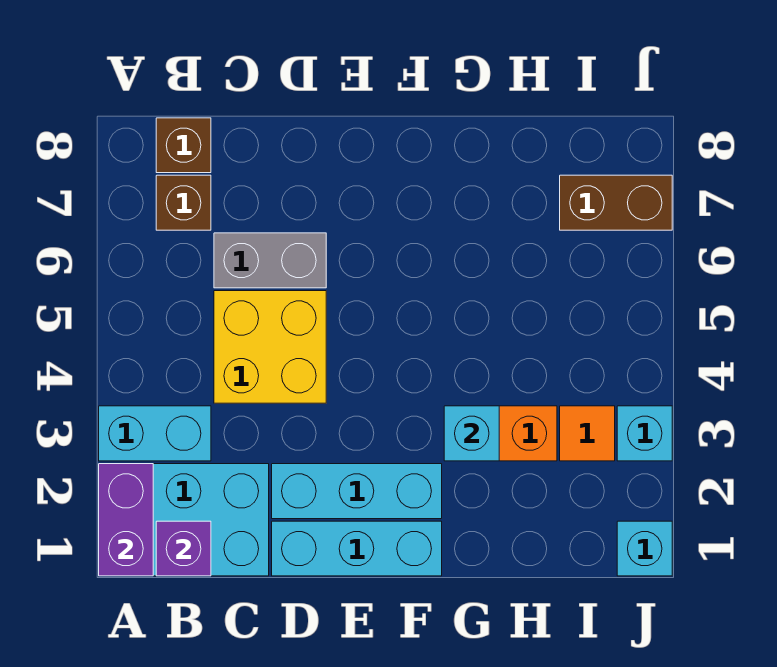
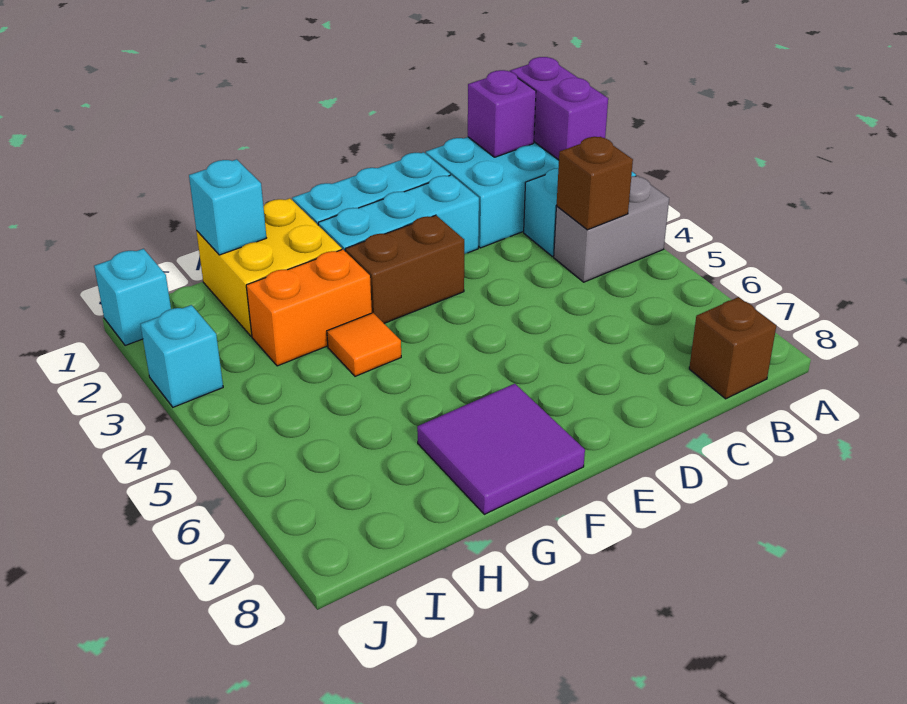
brown brick B7 level 1 -> brown brick B4 level 2
yellow brick C4:D5 level 1 -> yellow brick G1:H2 level 1
grey brick C6:D6 level 1 -> grey brick A4:B4 level 1
none -> purple tile F7:G8 level 1
cyan brick G3 level 2 -> cyan brick H1 level 2
orange tile I3 level 1 -> orange tile G4 level 1
brown brick I7:J7 level 1 -> brown brick E3:F3 level 1

